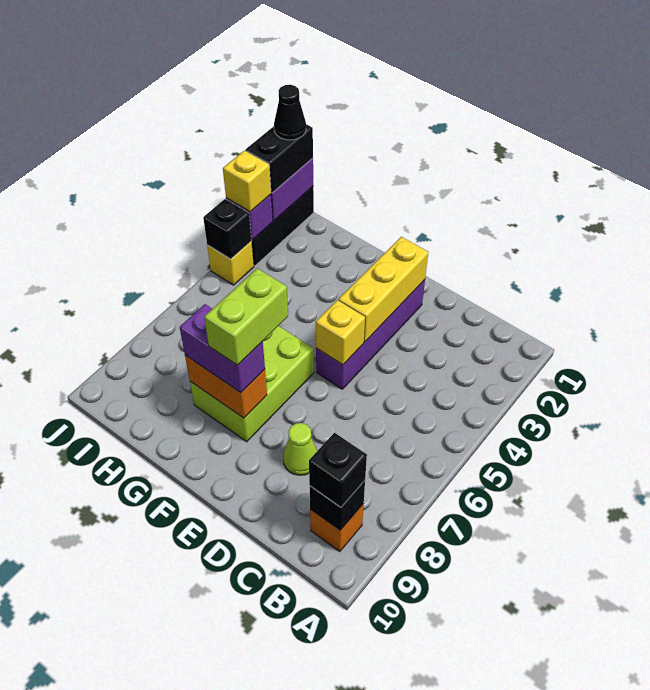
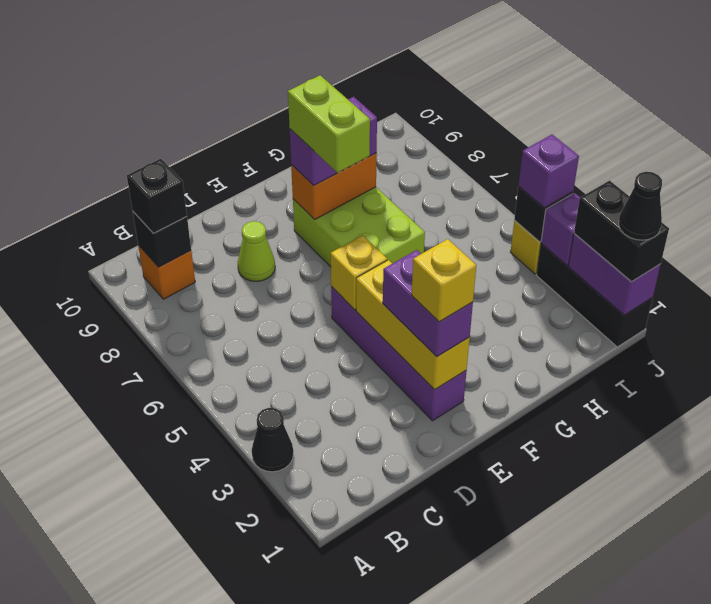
none -> black cone A3 level 1
none -> purple brick E2:E3 level 3
yellow brick J3 level 3 -> yellow brick E2 level 4
none -> purple brick J4 level 3

